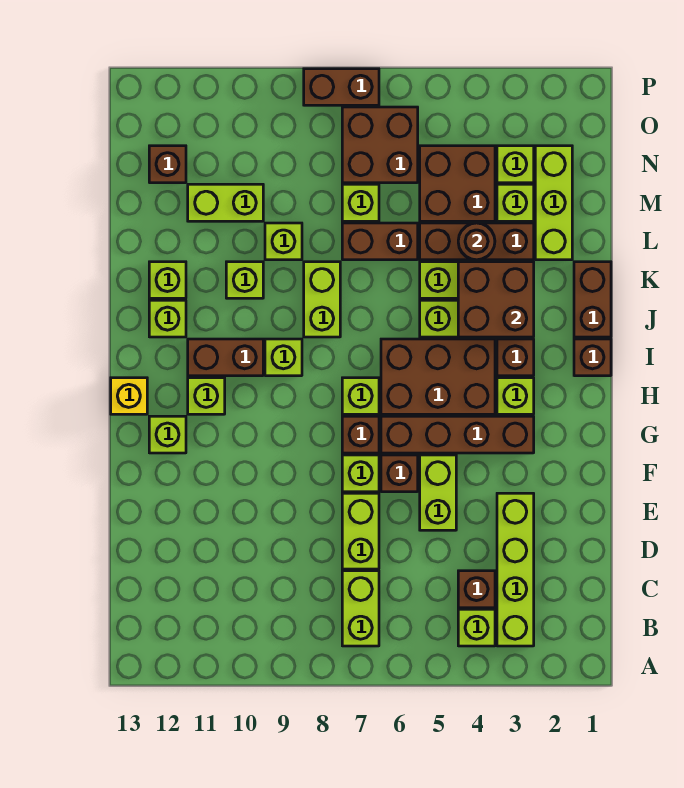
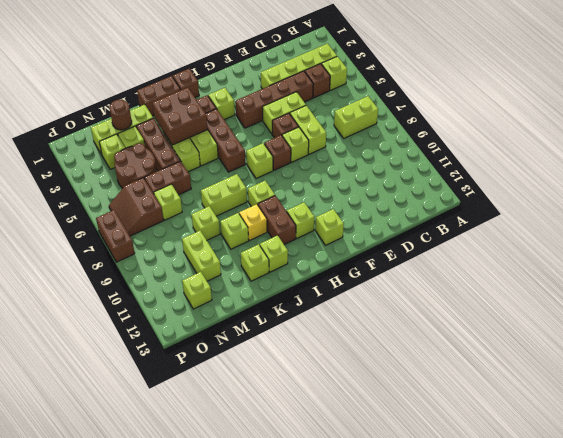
lime brick D7:E7 level 1 -> lime brick E6:E7 level 1
brown brick G3:G6 level 1 -> brown brick D4:G4 level 1
brown brick H4:I6 level 1 -> brown brick I4:I6 level 1
yellow brick H13 level 1 -> yellow brick J10 level 1
brown round brick L4 level 2 -> brown round brick M2 level 2
brown brick L6:L7 level 1 -> brown brick L6:M6 level 1
brown brick M4:N5 level 1 -> brown round brick M4:N5 level 1
brown brick N6:O7 level 1 -> brown slope N6:O7 level 1 top N
brown brick N12 level 1 -> lime brick N12 level 1

